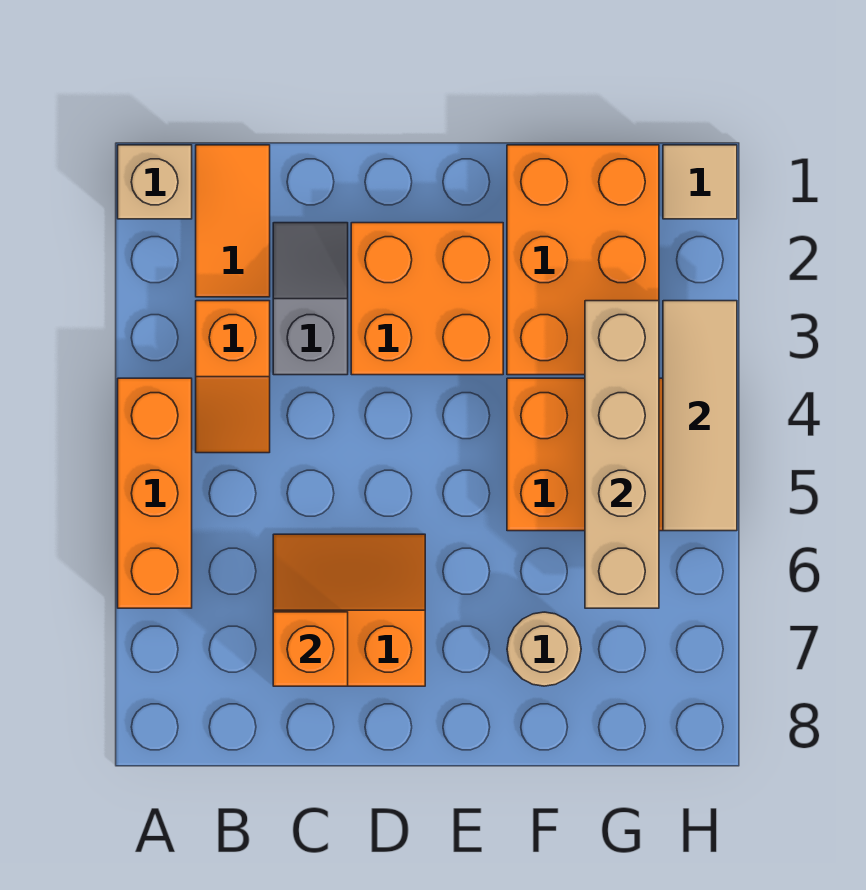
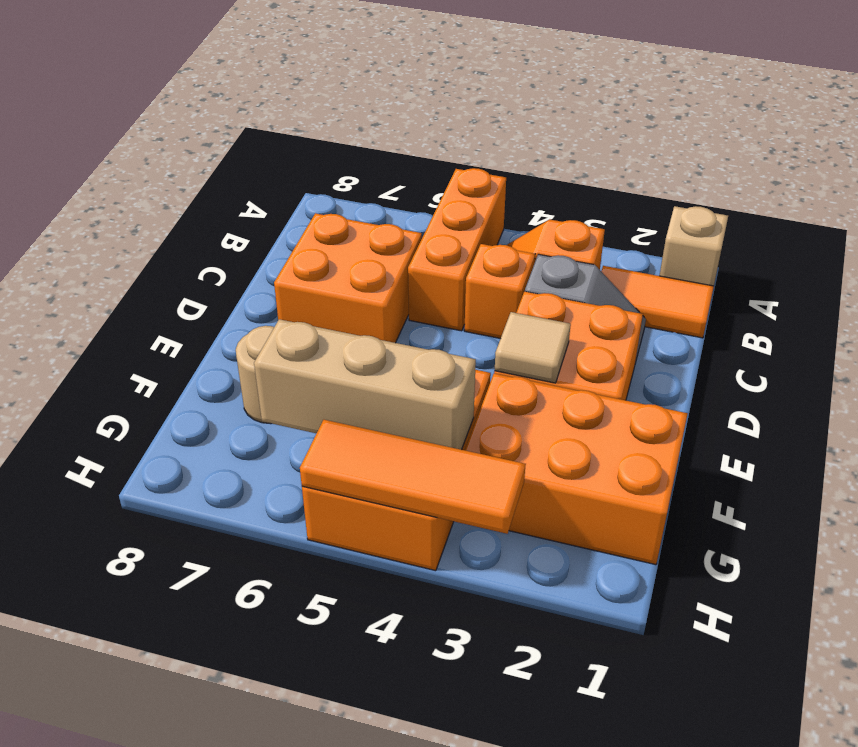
orange brick A4:A6 level 1 -> orange brick A5:C5 level 1
orange slope C6:D7 level 1 top 7 -> orange brick C6:D7 level 1
orange brick C7 level 2 -> orange brick C4 level 1
tan brick G3:G6 level 2 -> tan brick G4:G6 level 2
tan tile H1 level 1 -> tan tile E3 level 2
tan tile H3:H5 level 2 -> orange tile H3:H5 level 2

